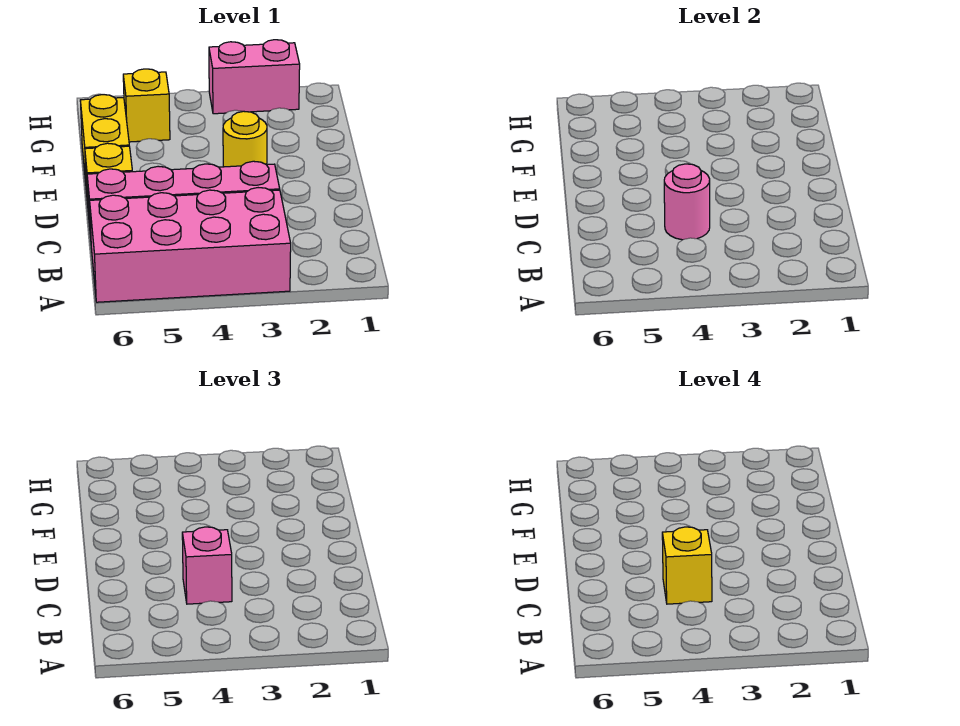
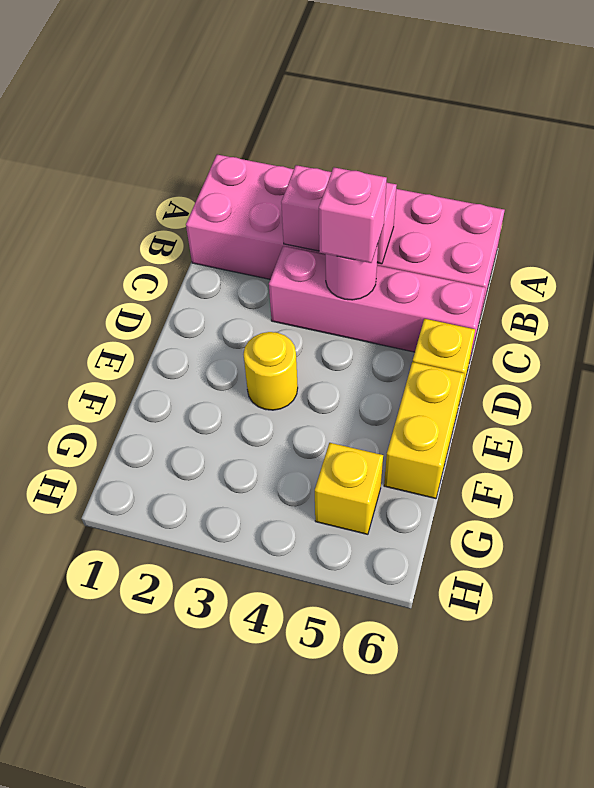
pink brick A3:B6 level 1 -> pink brick A1:B6 level 1
yellow brick C4 level 4 -> none
pink brick H2:H3 level 1 -> pink brick B3:B4 level 2

